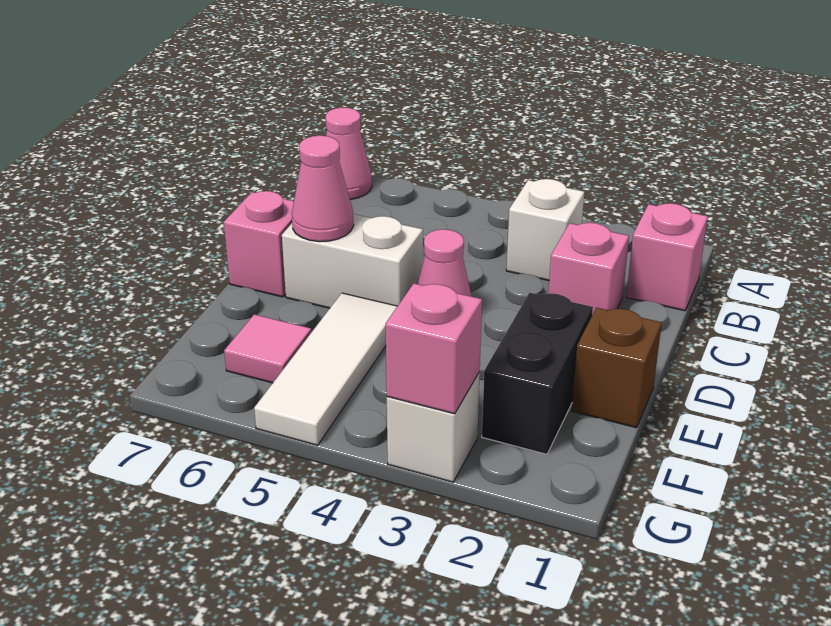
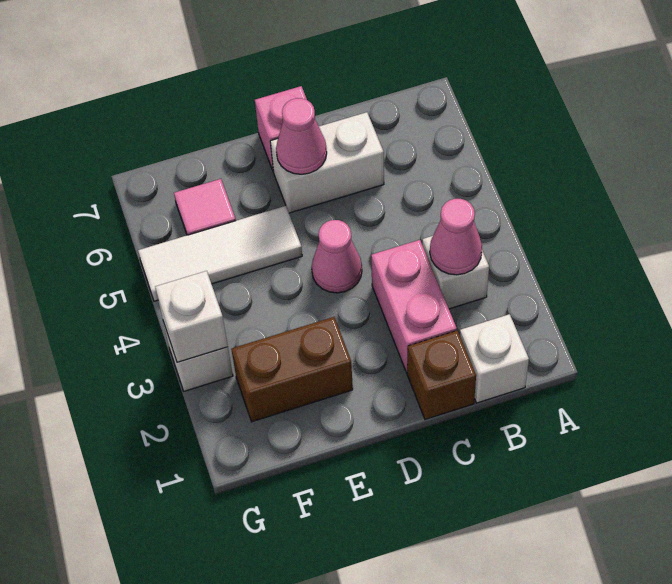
pink cone A7 level 1 -> pink cone B3 level 2
pink brick B1 level 1 -> white brick B1 level 1
pink brick C2 level 1 -> pink brick C2:C3 level 1
white brick D5:D6 level 1 -> white brick C6:D6 level 1
brown brick E1 level 1 -> brown brick C1 level 1
black brick E2:F2 level 1 -> brown brick E2:F2 level 1
pink brick G3 level 2 -> white brick G3 level 2

